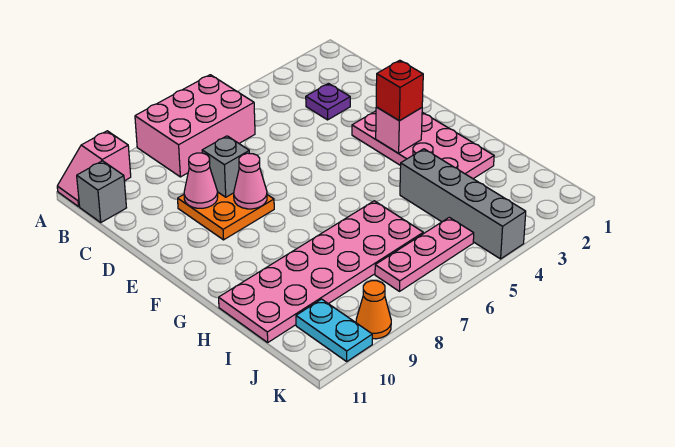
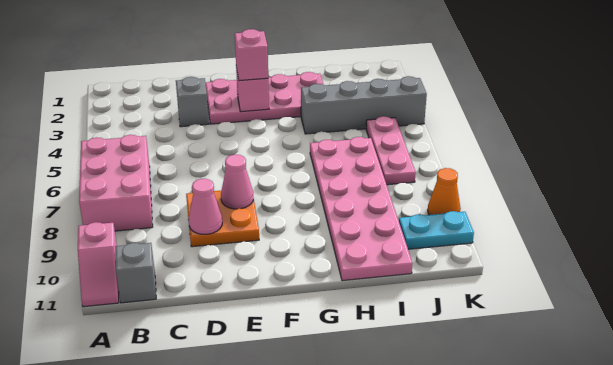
purple plate C3 level 1 -> none
grey brick D8 level 2 -> grey brick D3 level 1
red brick F3 level 3 -> pink brick F3 level 3

